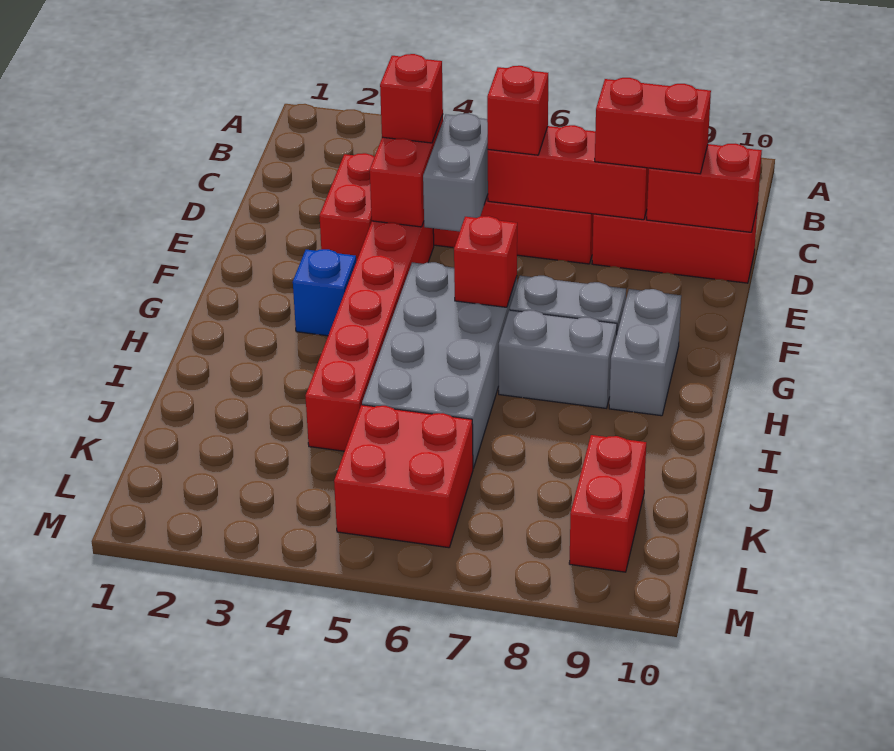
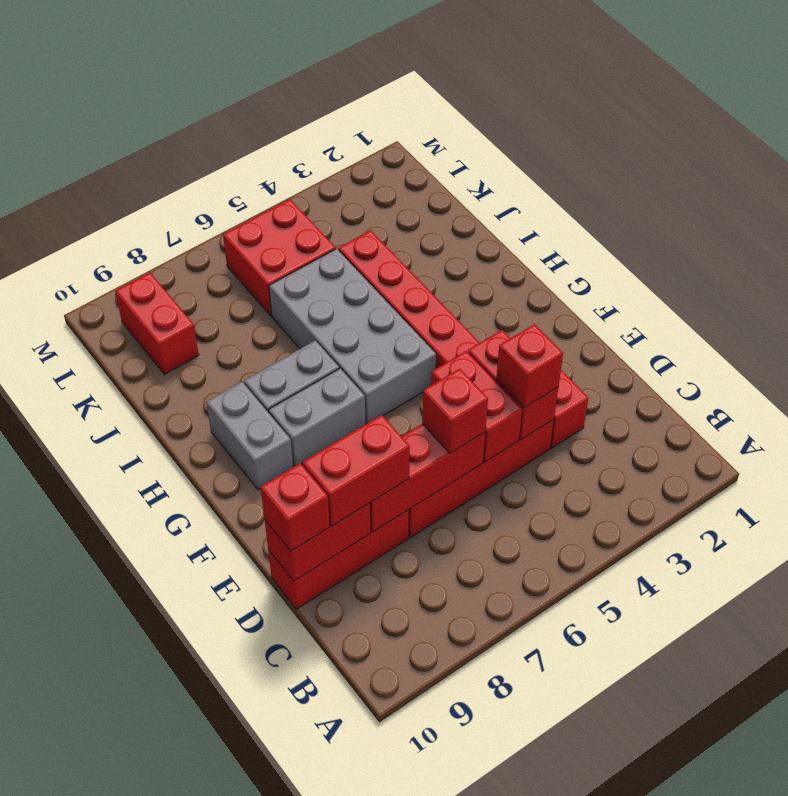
grey brick D5:E5 level 2 -> red brick D5:E5 level 2
blue brick G3 level 1 -> none
red brick G6 level 2 -> red brick D10 level 3

